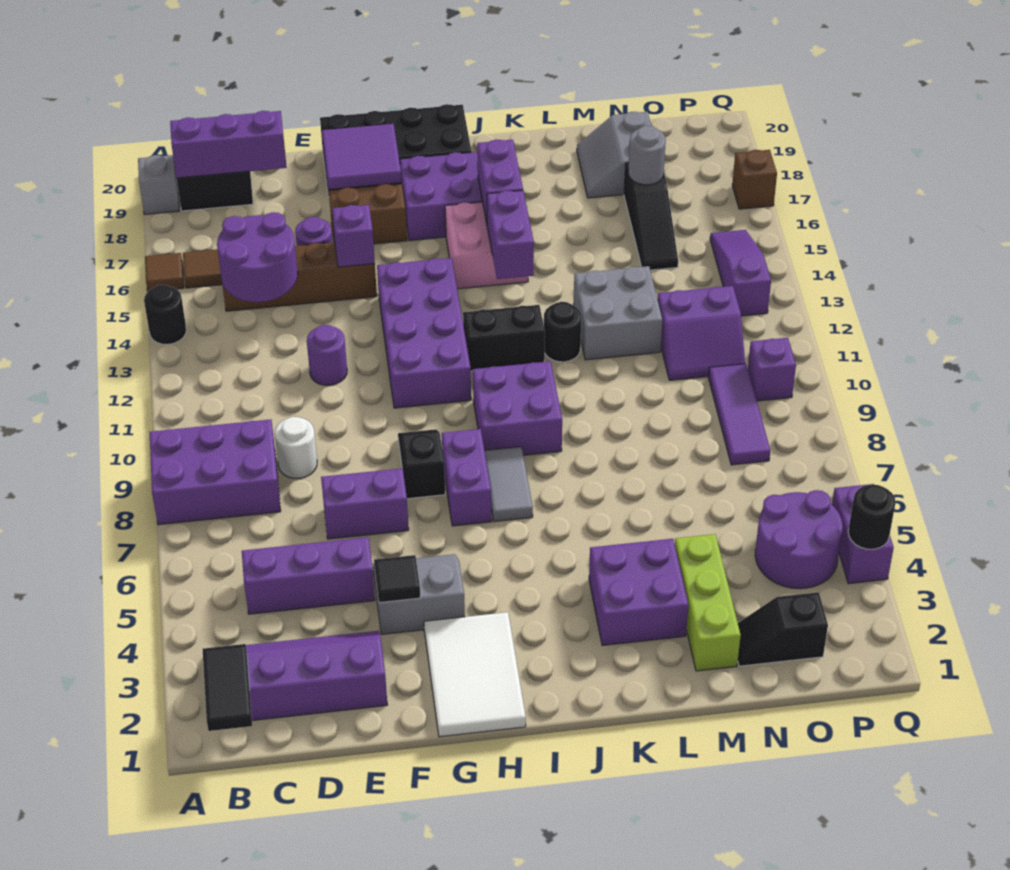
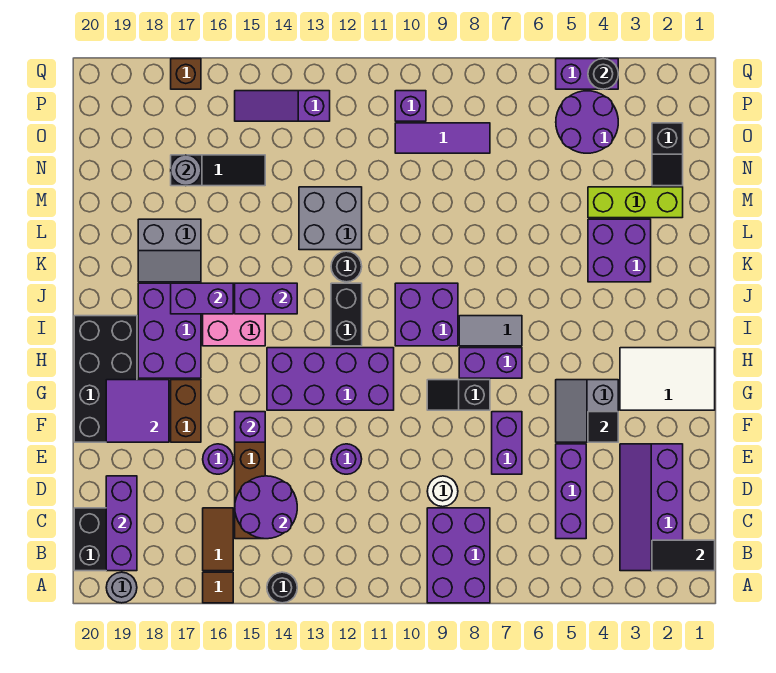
grey brick A19 level 1 -> grey round brick A19 level 1
grey slope M18:N19 level 1 top N -> grey slope K17:L18 level 1 top L
purple slope N11:O12 level 1 top 12 -> none

